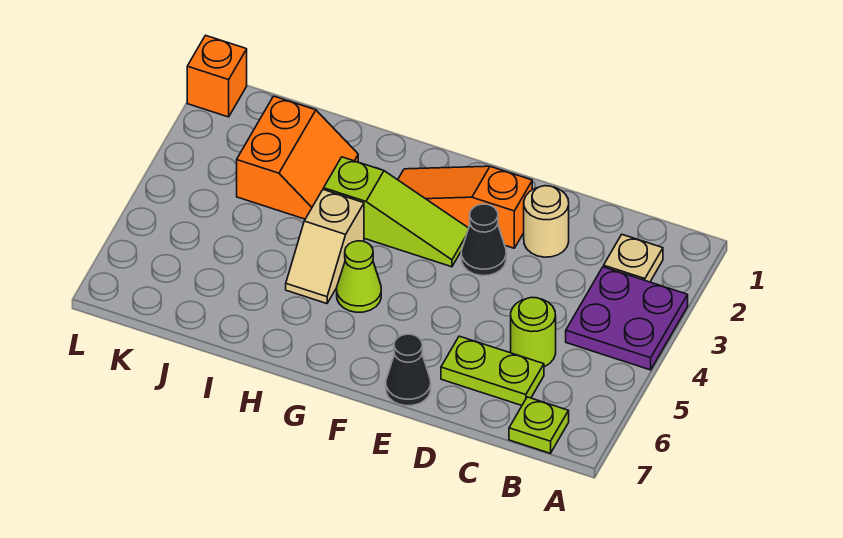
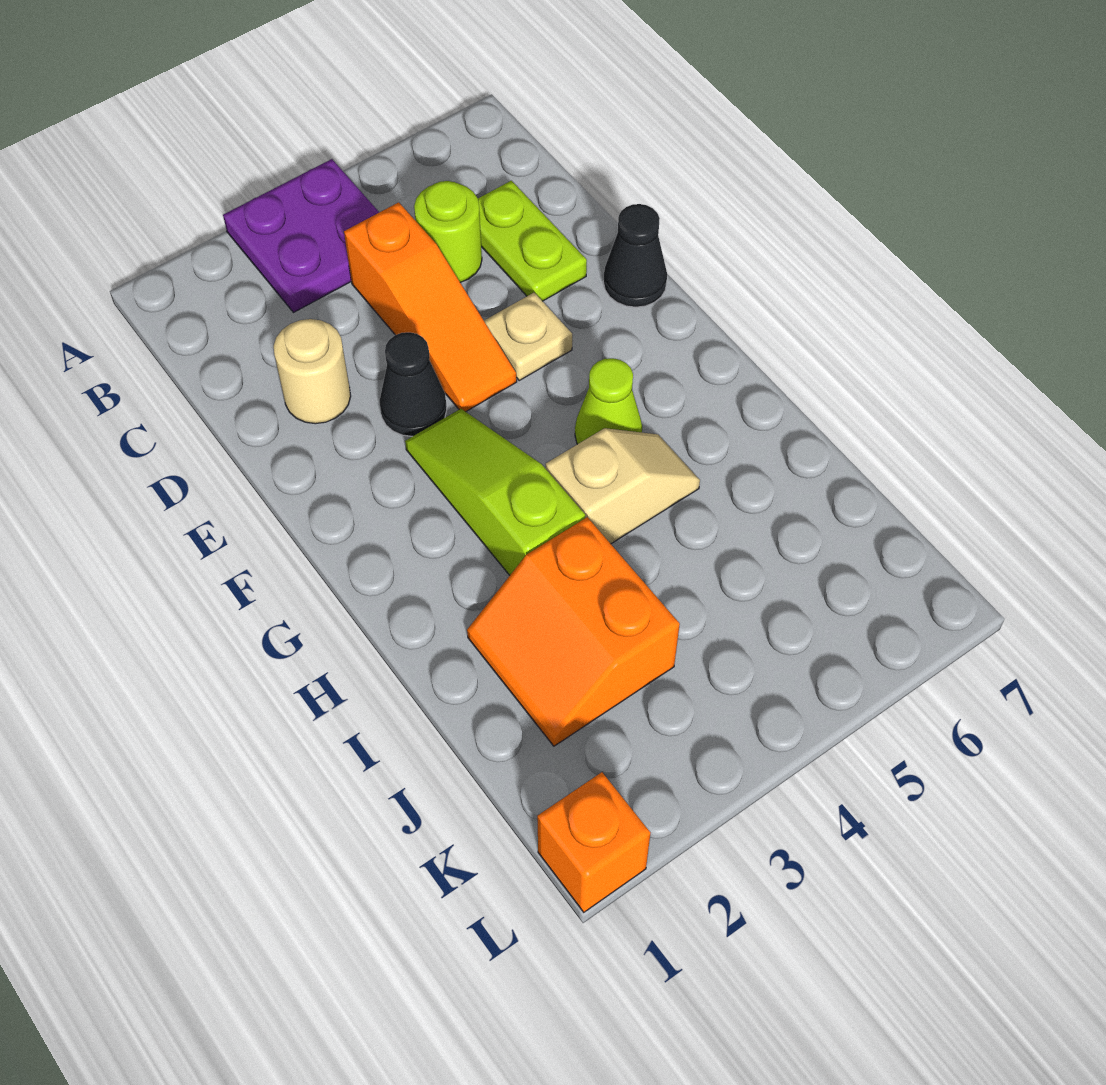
tan plate B2 level 1 -> tan plate E5 level 1
lime plate B7 level 1 -> none
orange slope E2:G2 level 1 top E -> orange slope C4:E4 level 1 top C
orange slope I2:J3 level 1 top J -> orange slope I2:J3 level 1 top 3

